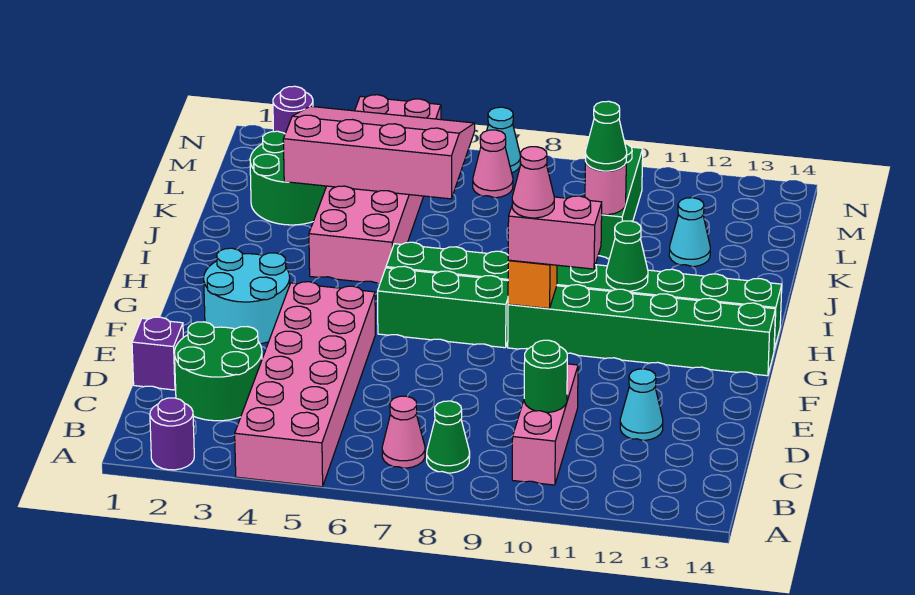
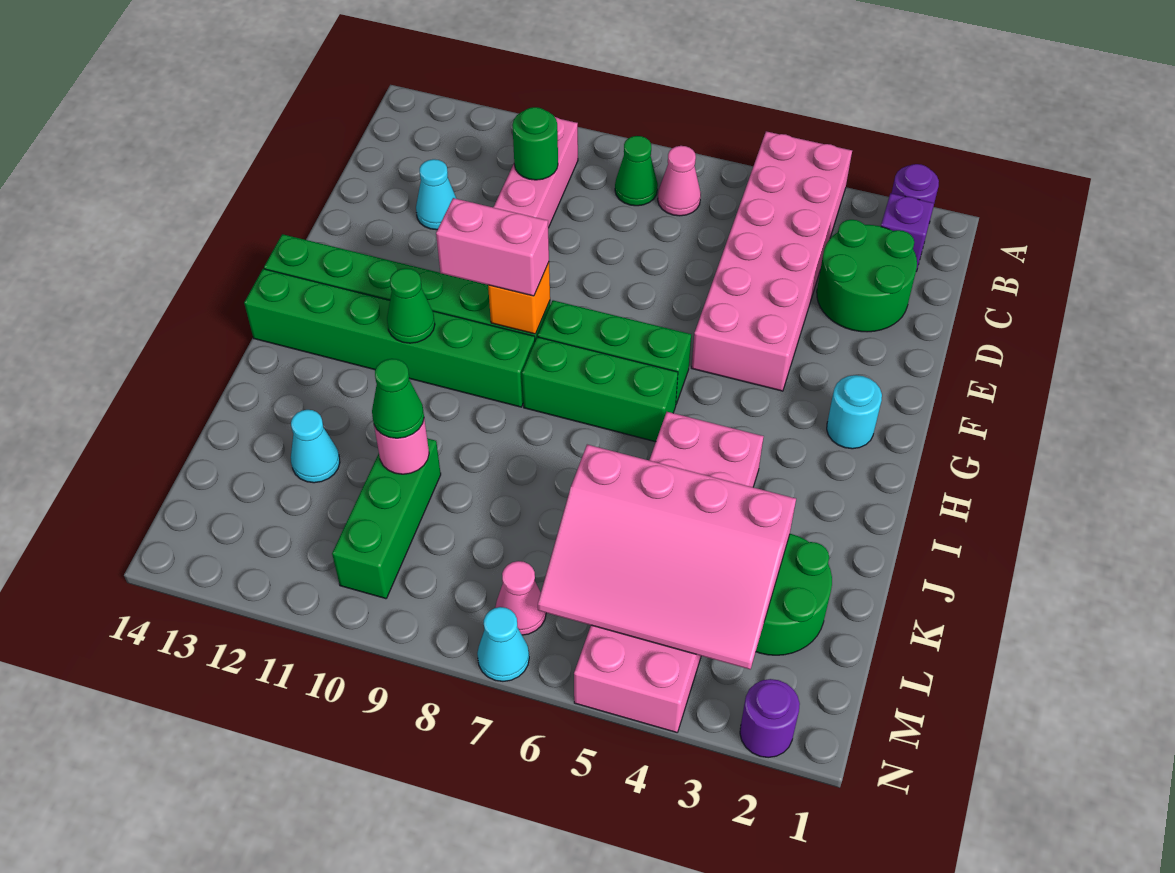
purple brick D1 level 1 -> purple brick B2 level 1
cyan round brick F2:G3 level 1 -> cyan round brick G2 level 1
pink cone G9 level 4 -> none

